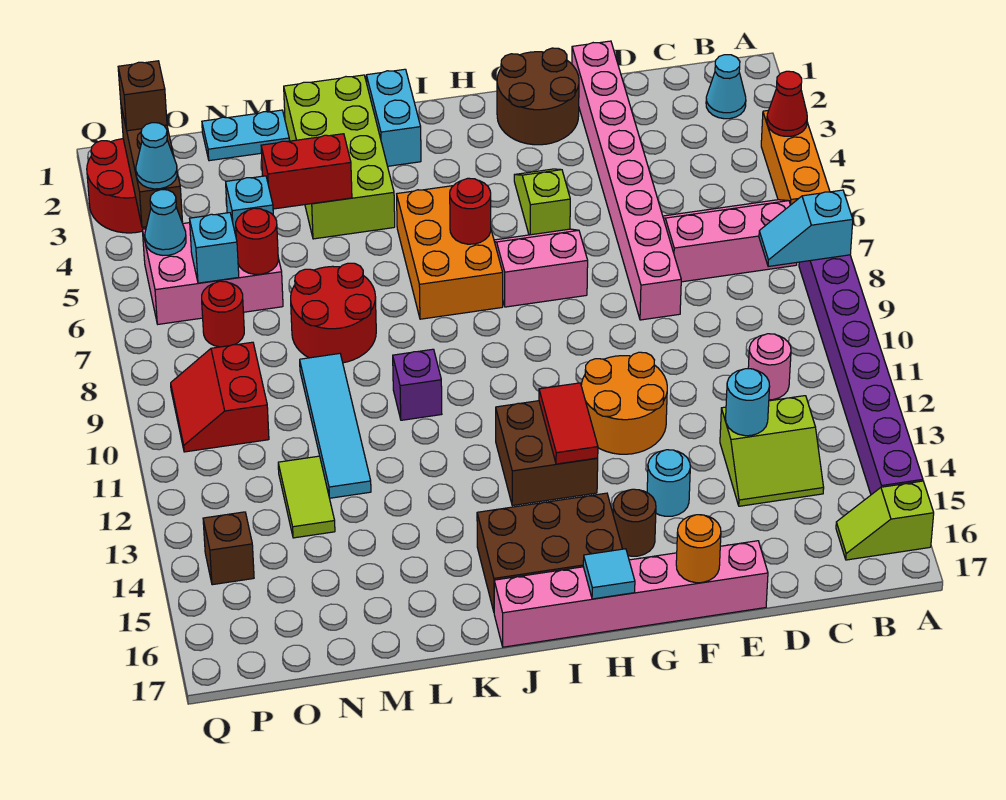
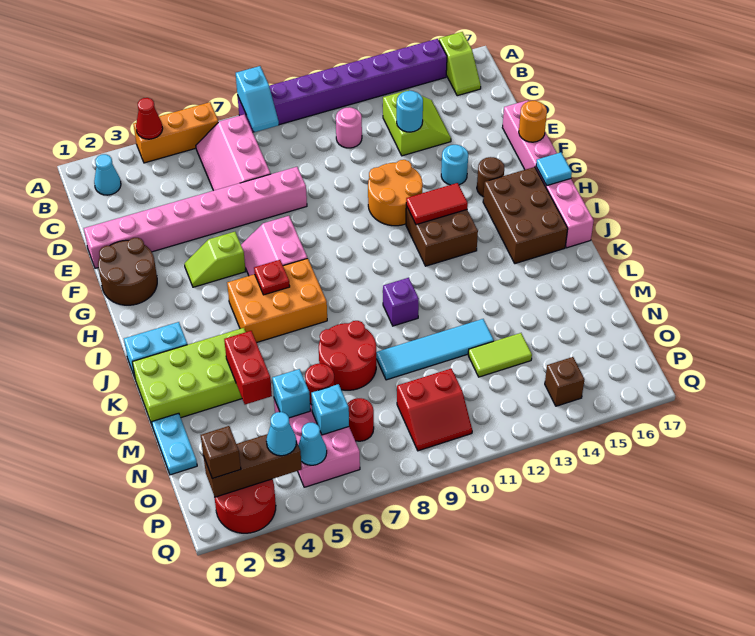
red round brick I6 level 2 -> red plate I6 level 2

